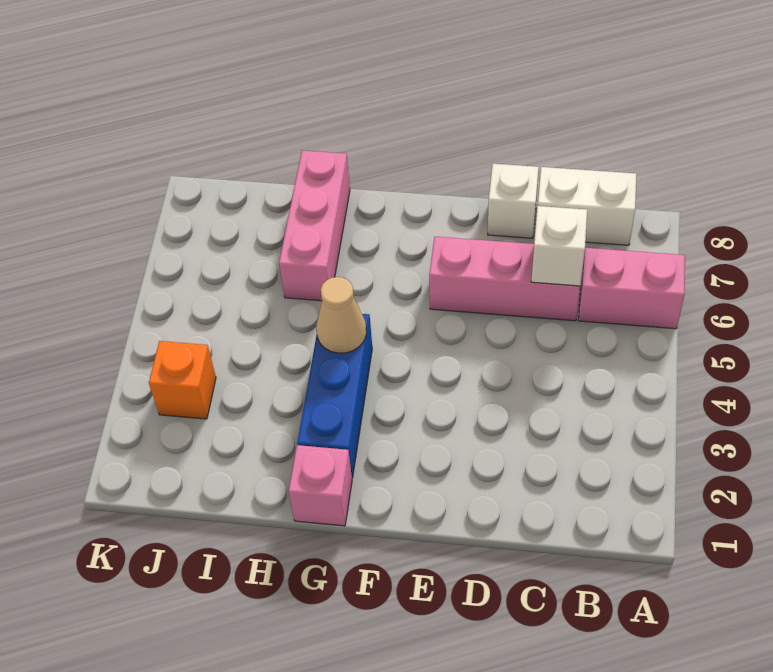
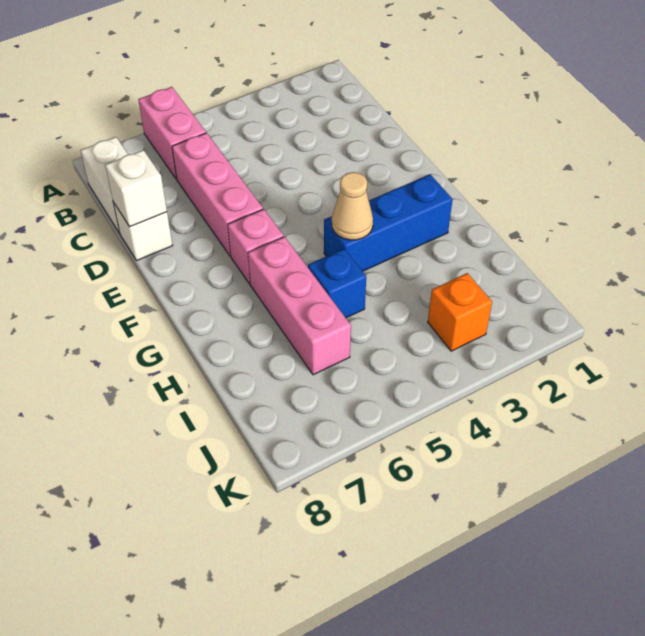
white brick C6 level 2 -> white brick D8 level 2
pink brick G1 level 1 -> pink brick F6 level 1
none -> blue brick H5 level 1
pink brick H6:H8 level 1 -> pink brick G6:I6 level 1

